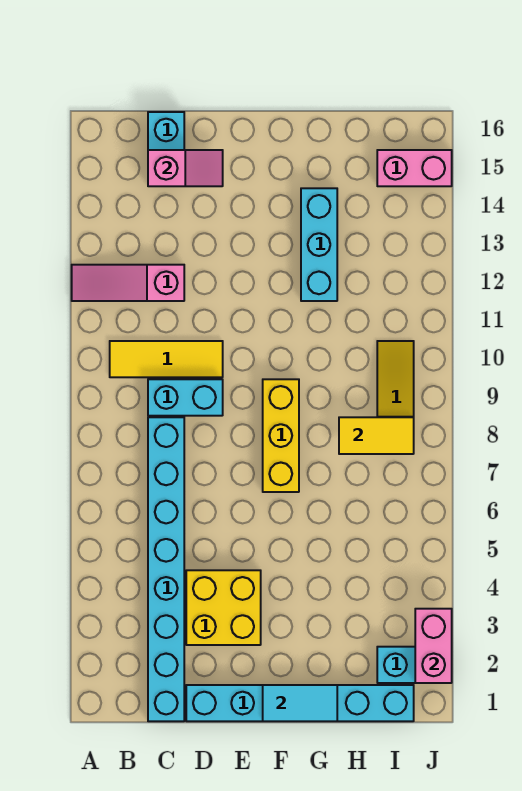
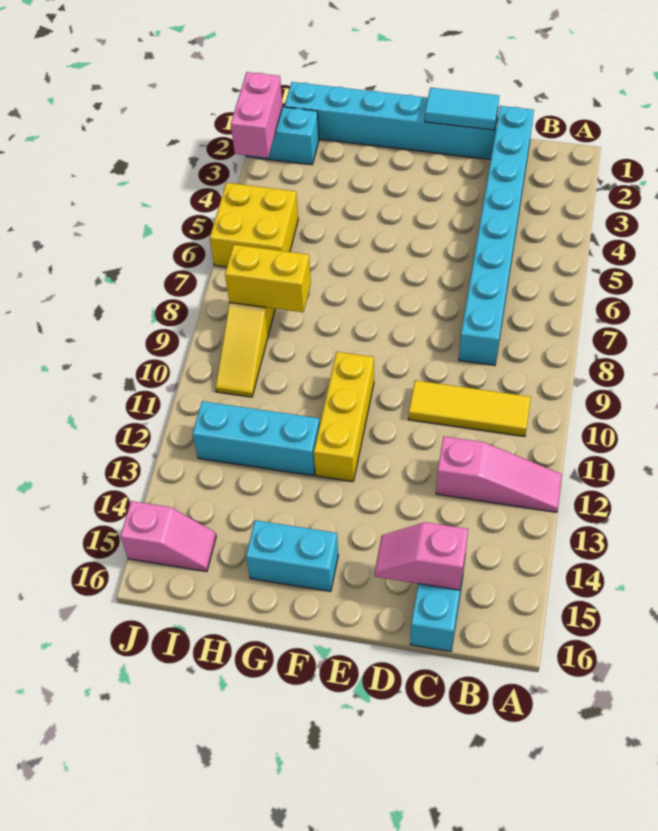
cyan brick C9:D9 level 1 -> cyan brick F15:G15 level 1
yellow brick D3:E4 level 1 -> yellow brick I5:J6 level 1
cyan tile F1:G1 level 2 -> cyan tile D1:E1 level 2
yellow brick F7:F9 level 1 -> yellow brick F10:F12 level 1
cyan brick G12:G14 level 1 -> cyan brick G12:I12 level 1
yellow tile H8:I8 level 2 -> yellow brick H8:I8 level 2
pink brick I15:J15 level 1 -> pink slope I15:J15 level 1 top J

